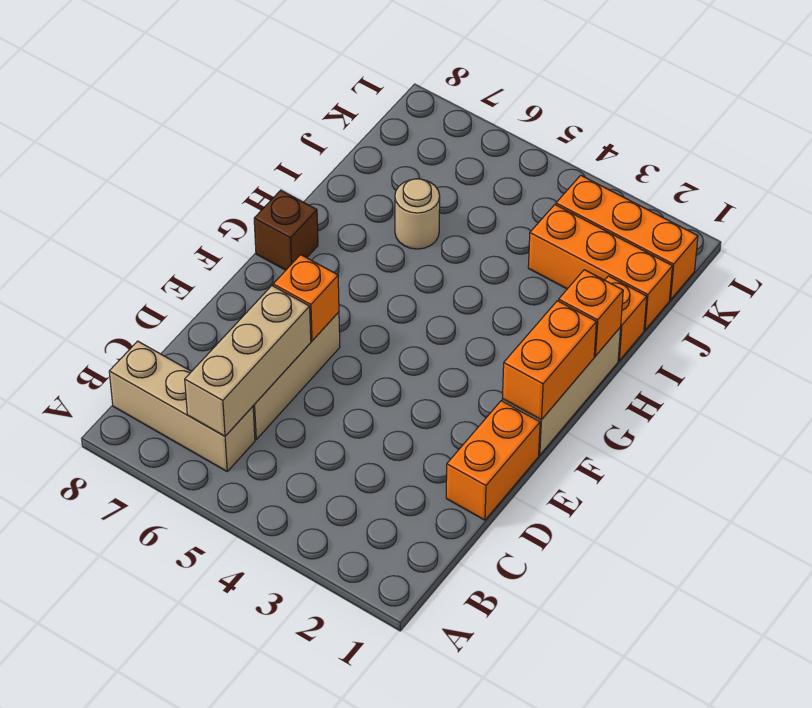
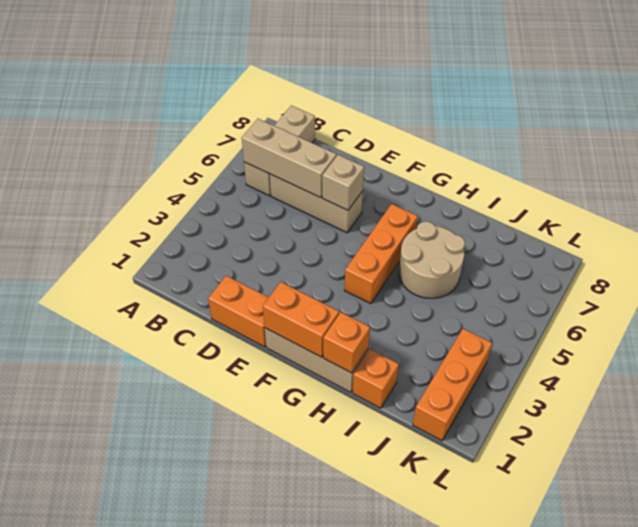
orange brick E6 level 2 -> tan brick E6 level 2
brown brick G8 level 1 -> none
tan round brick I6 level 1 -> tan round brick H5:I6 level 1
orange brick J1:J3 level 1 -> orange brick G4:G6 level 1

